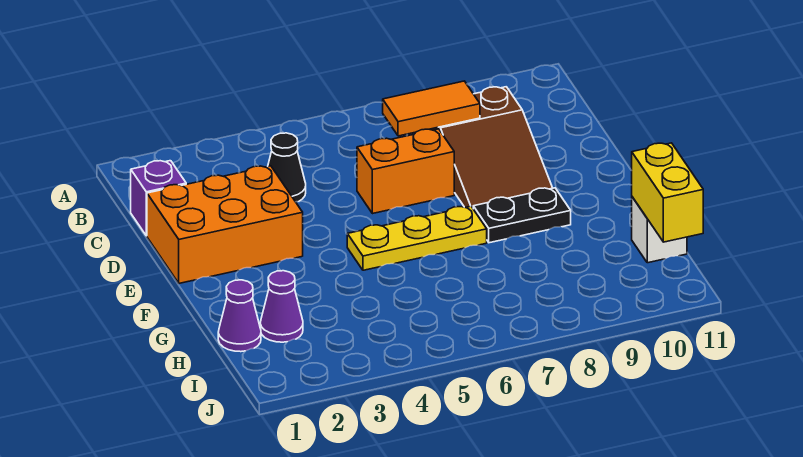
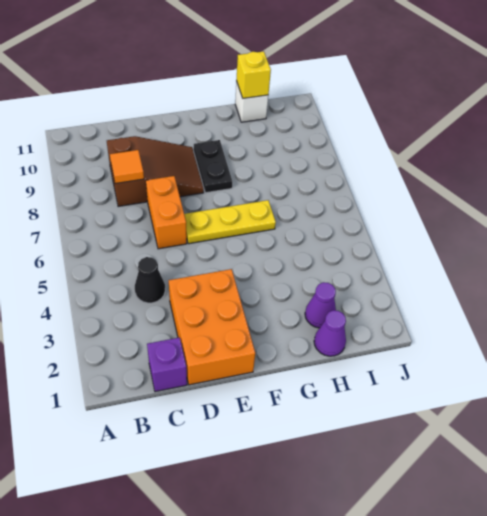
orange tile C7:C8 level 2 -> orange tile C8 level 2
yellow plate F5:F7 level 1 -> yellow plate E6:G6 level 1
yellow brick H11:I11 level 2 -> yellow brick H11 level 2

